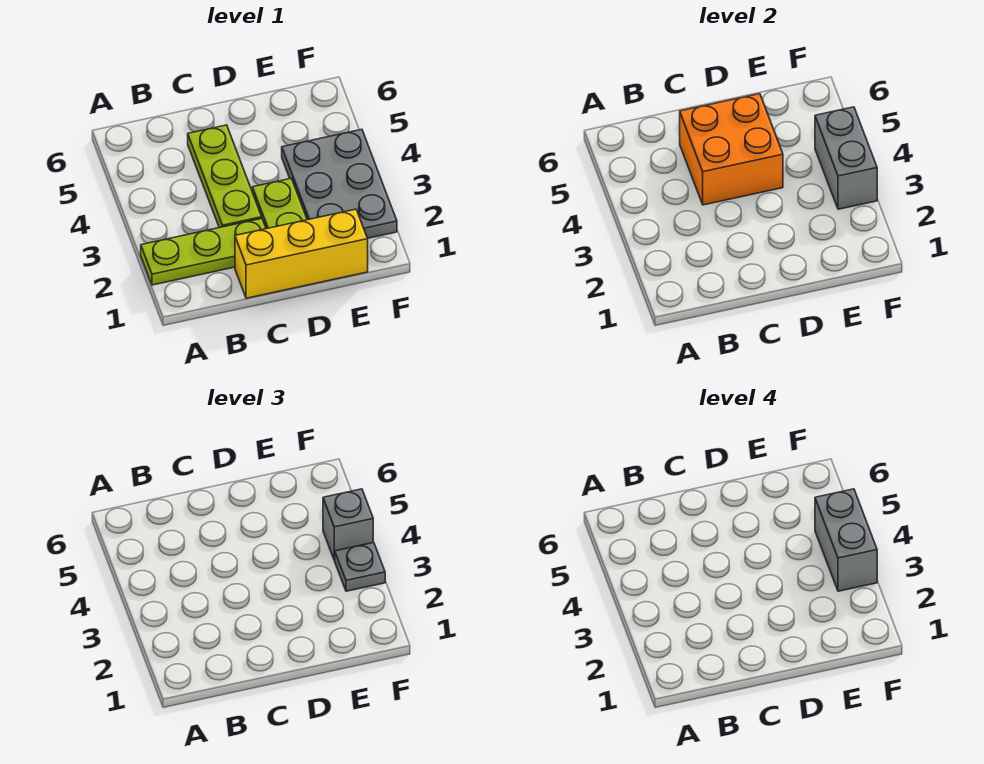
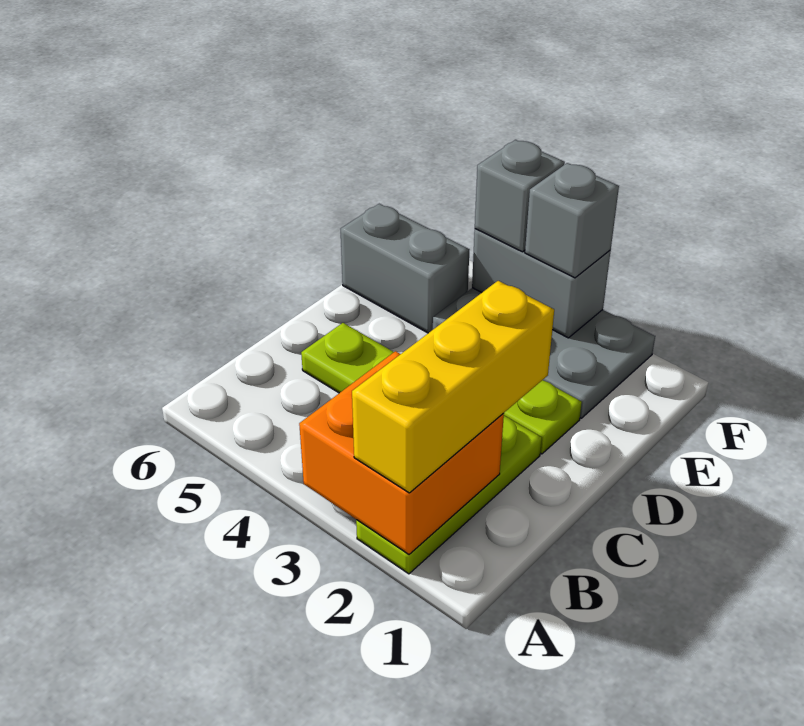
yellow brick C1:E1 level 1 -> yellow brick A2:C2 level 3
orange brick C4:D5 level 2 -> orange brick A2:B3 level 2
grey plate F3 level 3 -> grey brick F3 level 3
grey brick F3:F4 level 4 -> grey brick E5:E6 level 1

